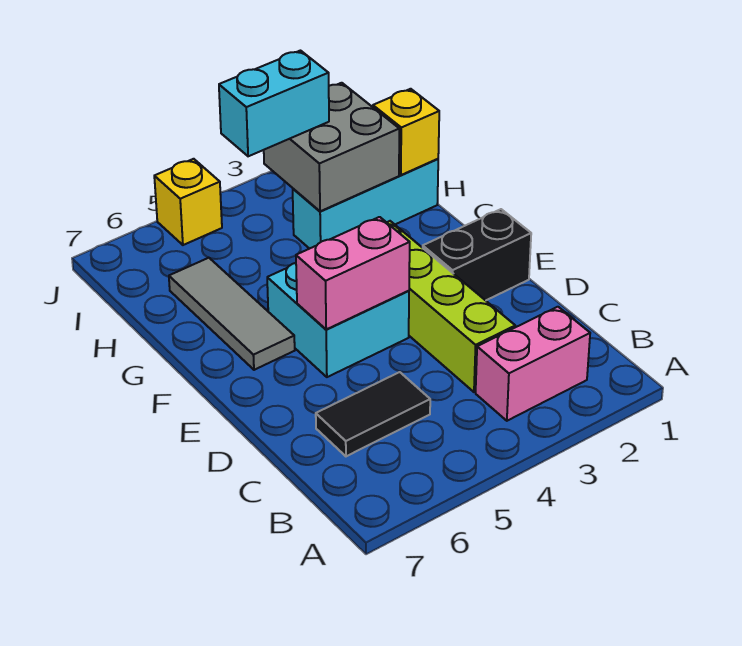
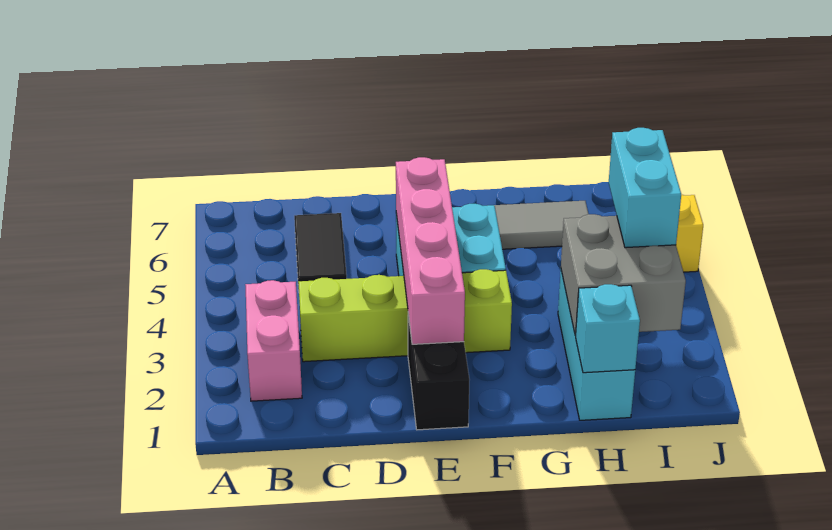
pink brick E4:E5 level 2 -> pink brick E2:E5 level 2
yellow brick H1 level 2 -> cyan brick H1 level 2

